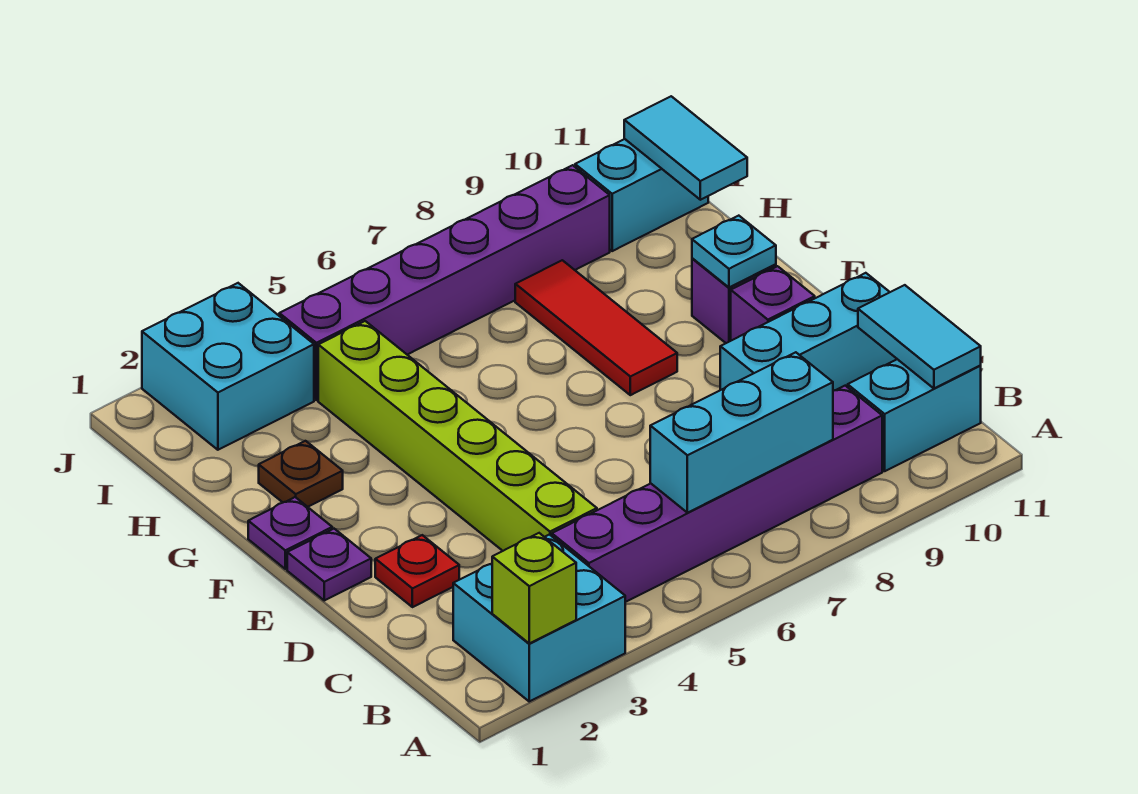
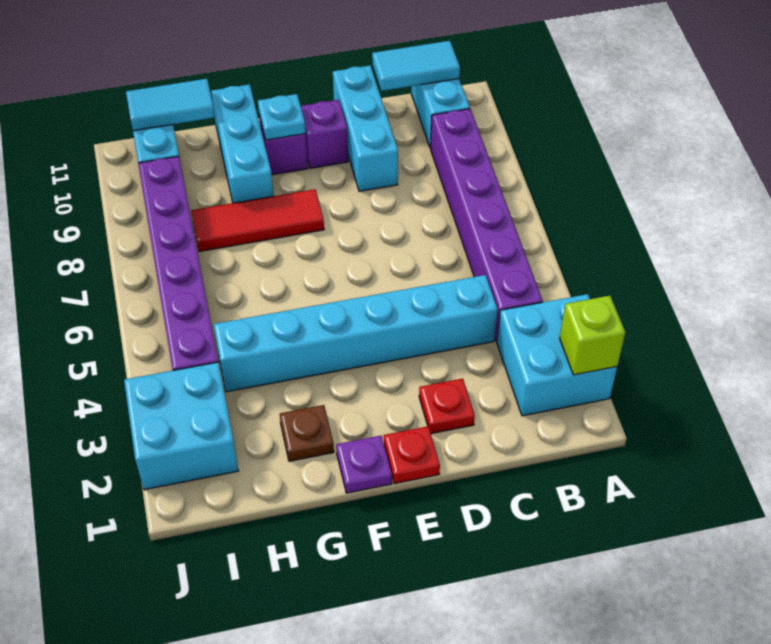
cyan brick B6:B8 level 2 -> cyan brick G9:G11 level 1
lime brick C4:H4 level 1 -> cyan brick C4:H4 level 1
purple plate E1 level 1 -> red plate E1 level 1

